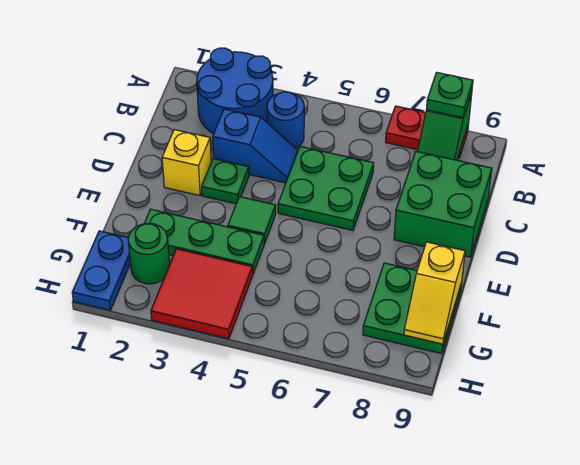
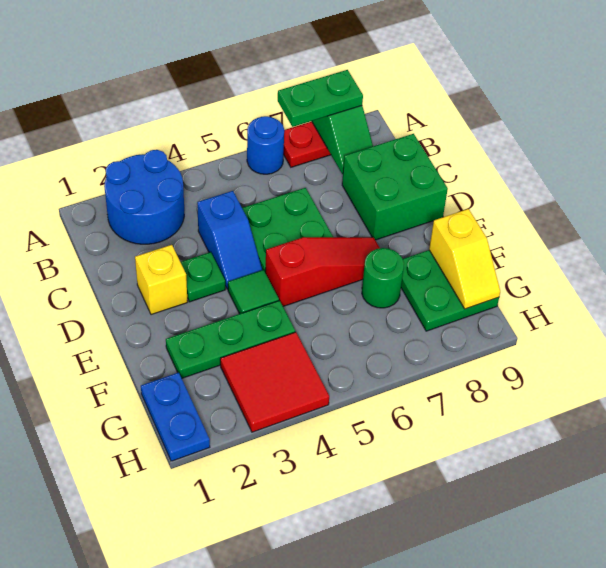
green plate A8 level 3 -> green plate A7:A8 level 3
blue round brick B4 level 1 -> blue round brick A6 level 1
blue slope C3:C4 level 1 top 3 -> blue slope C4:D4 level 1 top C
none -> red slope E5:E7 level 1 top 5
green round brick G2 level 1 -> green round brick F7 level 1

